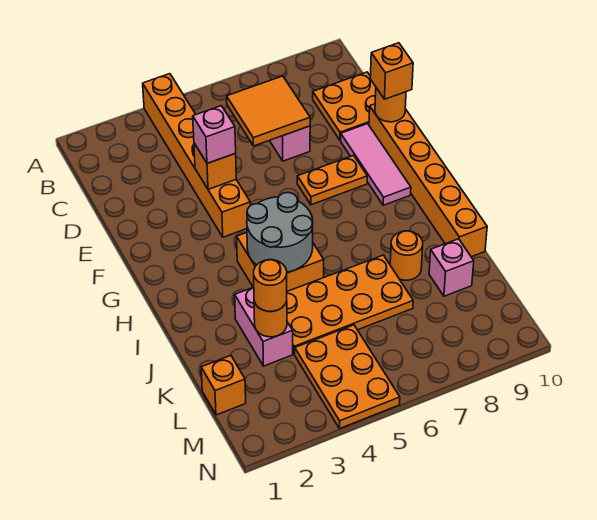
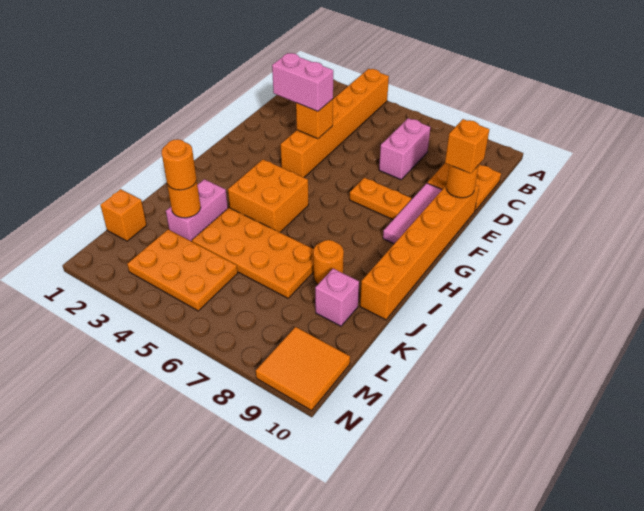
orange tile C6:D7 level 2 -> orange tile M9:N10 level 1
pink brick E4 level 3 -> pink brick E3:E4 level 3
grey round brick H4:I5 level 2 -> none
orange plate L4:N5 level 1 -> orange plate L3:M5 level 1

